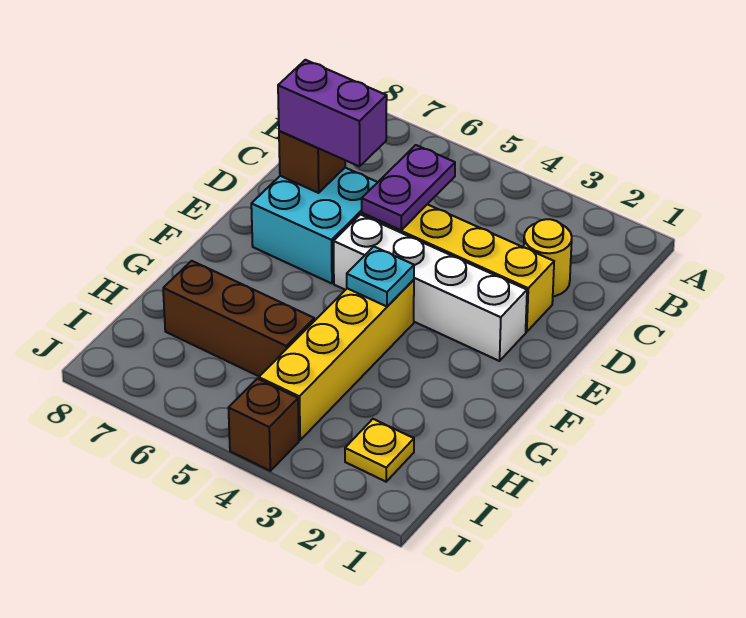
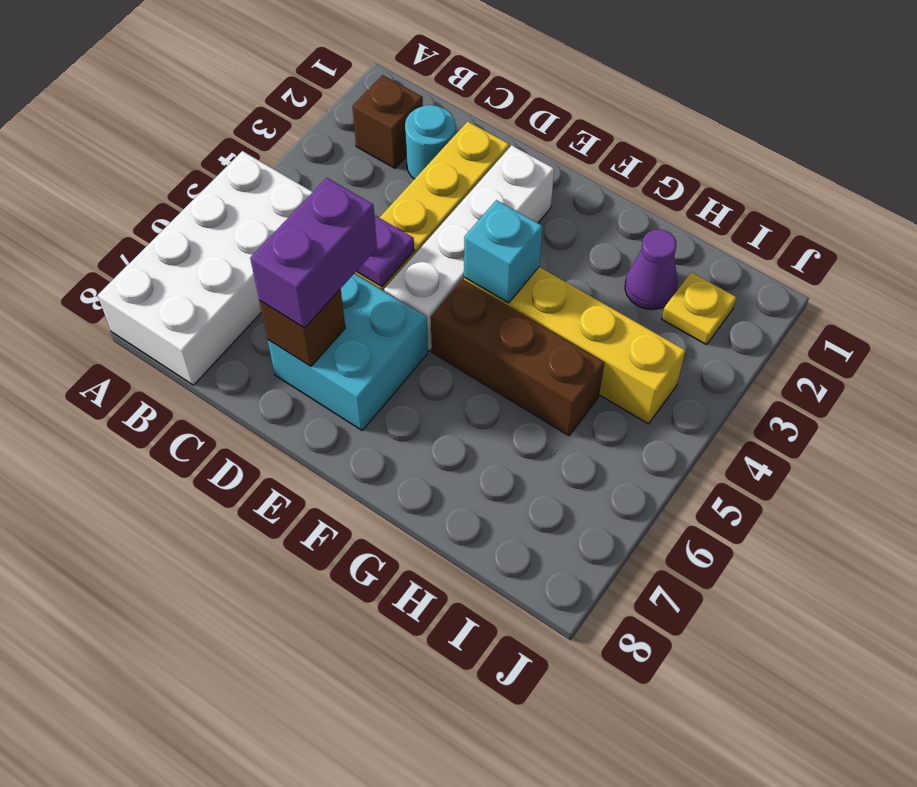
none -> white brick A5:B8 level 1
yellow round brick C2 level 1 -> cyan round brick C2 level 1
cyan plate F4 level 2 -> cyan brick F4 level 2
none -> purple cone H2 level 1
brown brick H5:H7 level 1 -> brown brick F5:H5 level 1
brown brick J4 level 1 -> brown brick B2 level 1

